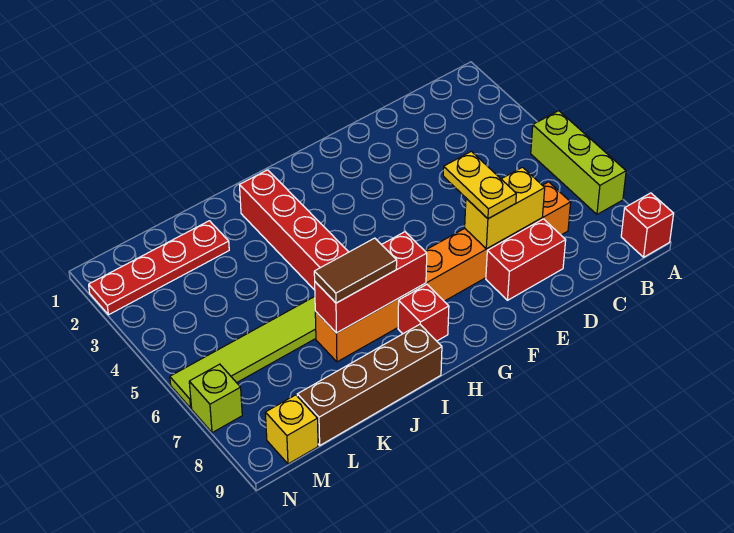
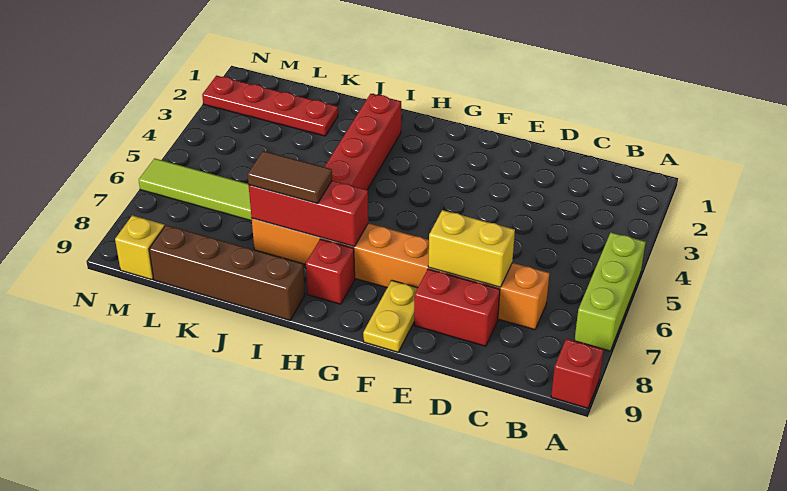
yellow plate E6:E7 level 3 -> yellow plate F8:F9 level 1
lime brick N7 level 1 -> none

